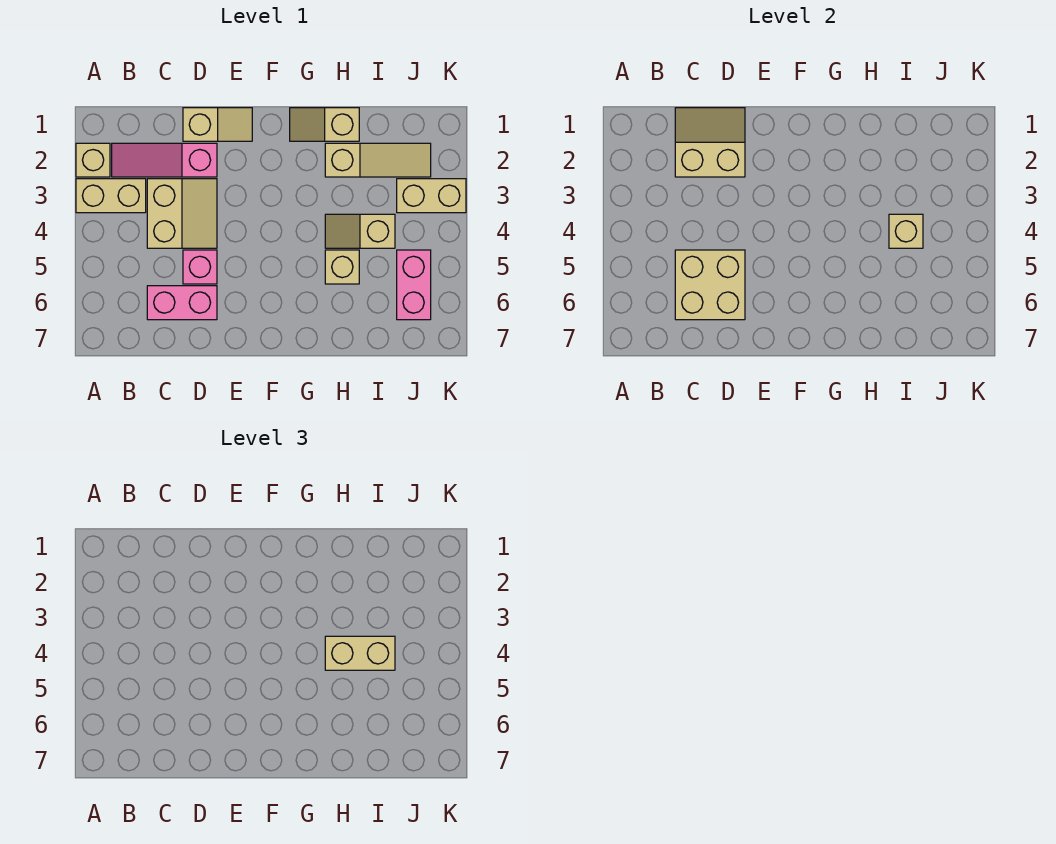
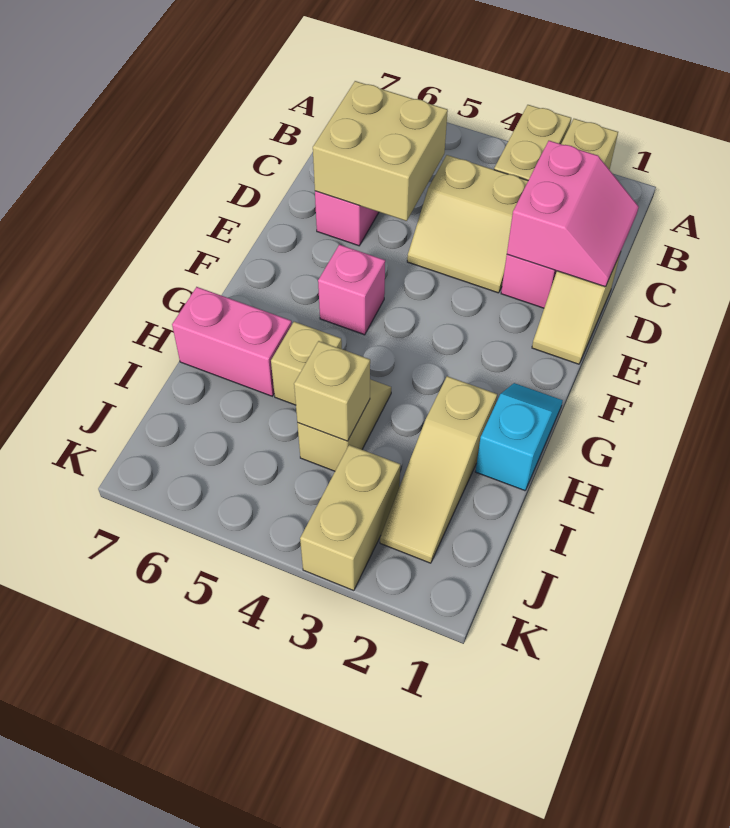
tan slope C1:D2 level 2 top 2 -> pink slope C1:D2 level 2 top 2
pink brick D5 level 1 -> pink brick F5 level 1
tan slope G1:H1 level 1 top H -> cyan slope G1:H1 level 1 top H
tan brick H4:I4 level 3 -> none
pink brick J5:J6 level 1 -> pink brick H6:H7 level 1

